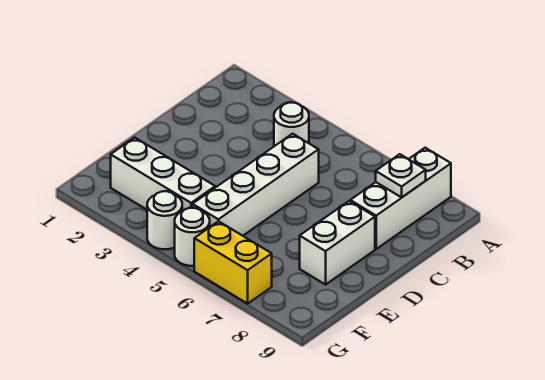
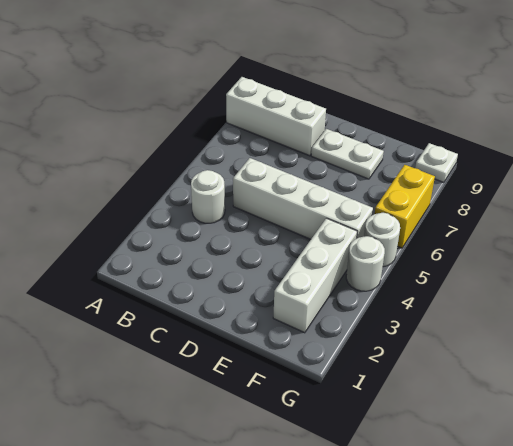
white plate B8 level 2 -> white plate G9 level 1
white brick D8:E8 level 1 -> white plate D8:E8 level 1

